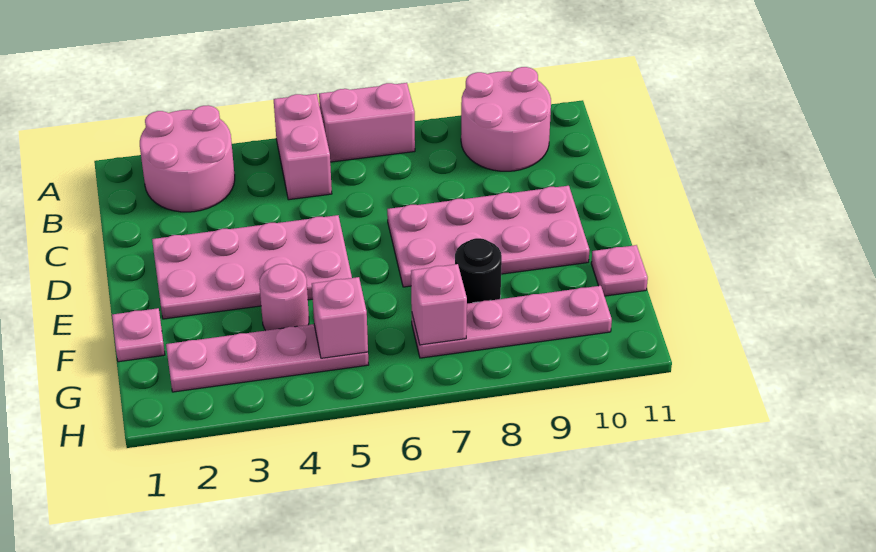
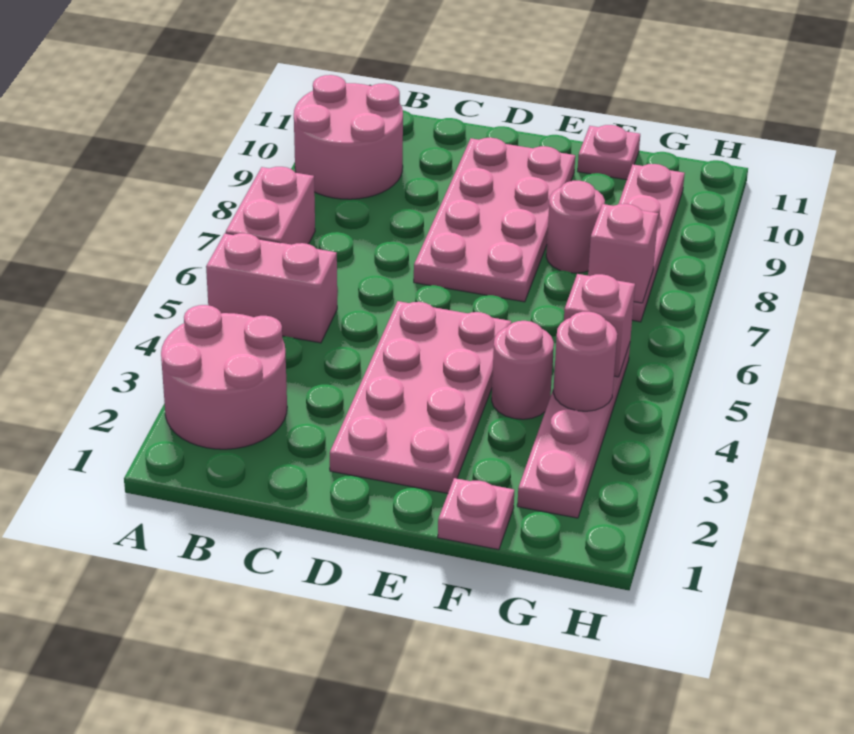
black round brick F8 level 1 -> pink round brick F8 level 1
none -> pink round brick G4 level 2

